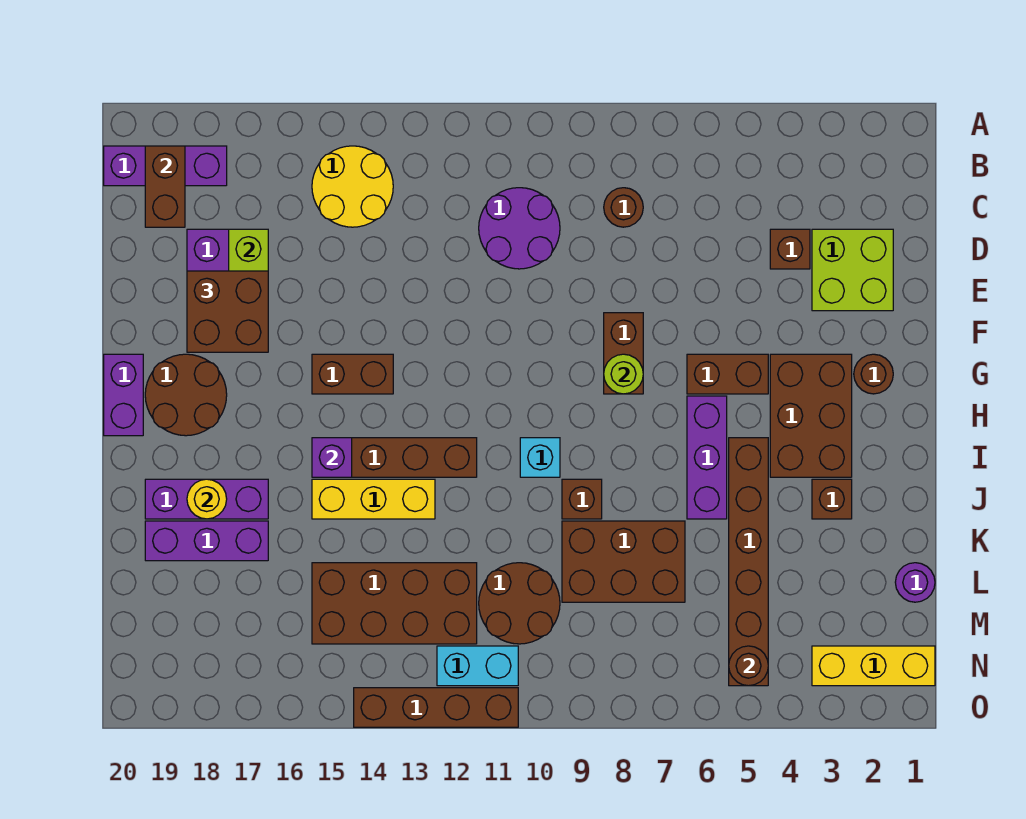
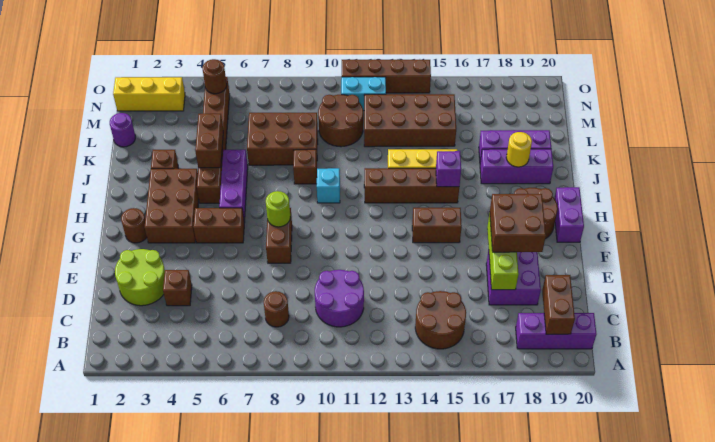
yellow round brick B14:C15 level 1 -> brown round brick B14:C15 level 1
lime brick D2:E3 level 1 -> lime round brick D2:E3 level 1
none -> brown brick J5:K5 level 2

